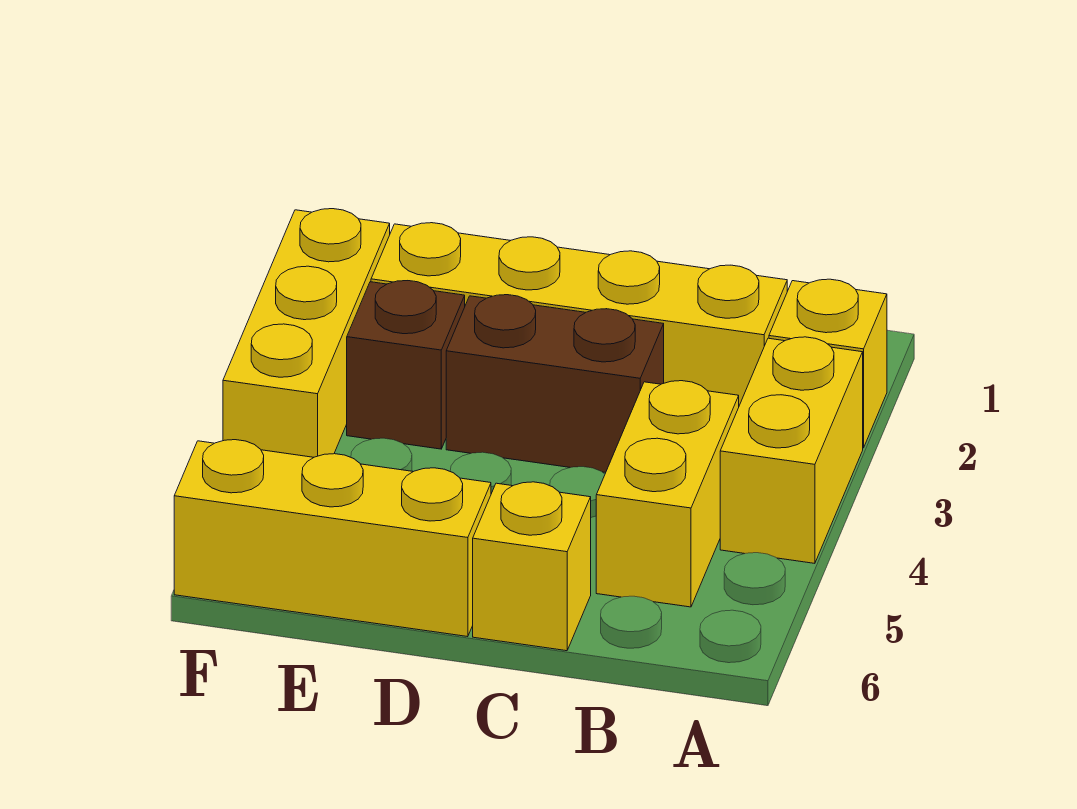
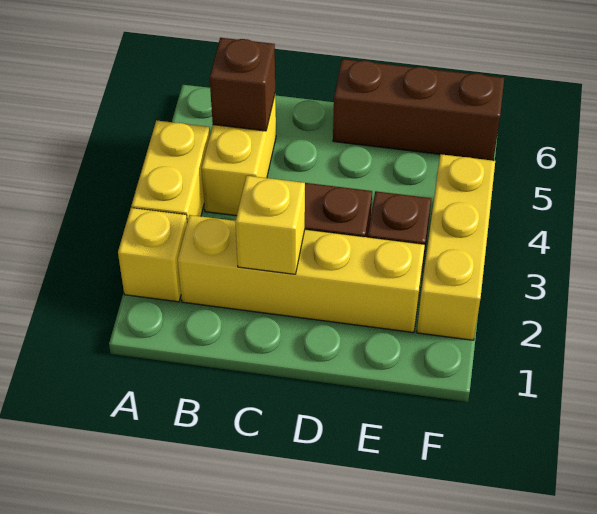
none -> brown brick B5 level 2
yellow brick C6 level 1 -> yellow brick C2 level 2
yellow brick D6:F6 level 1 -> brown brick D6:F6 level 1

